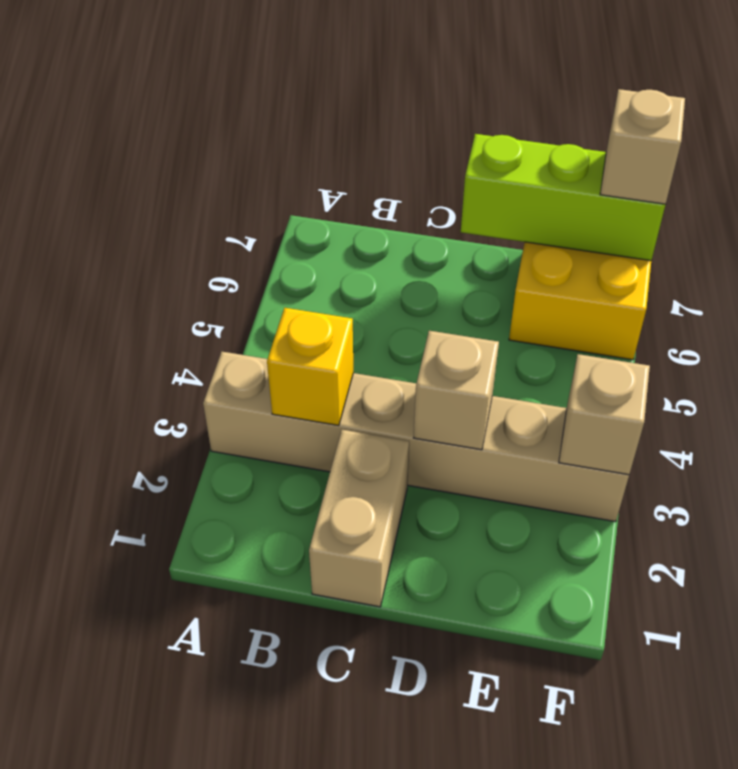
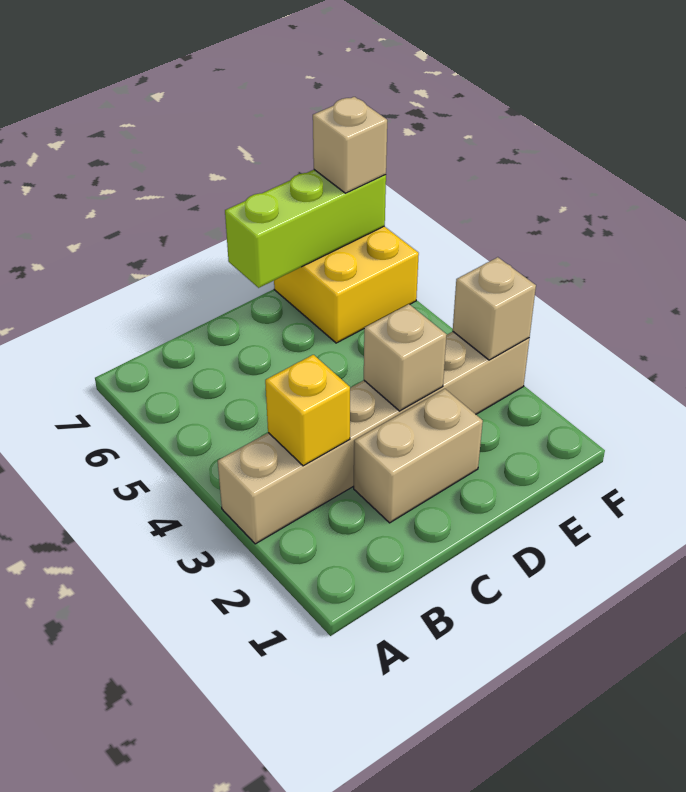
tan brick C1:C2 level 1 -> tan brick C2:D2 level 1

